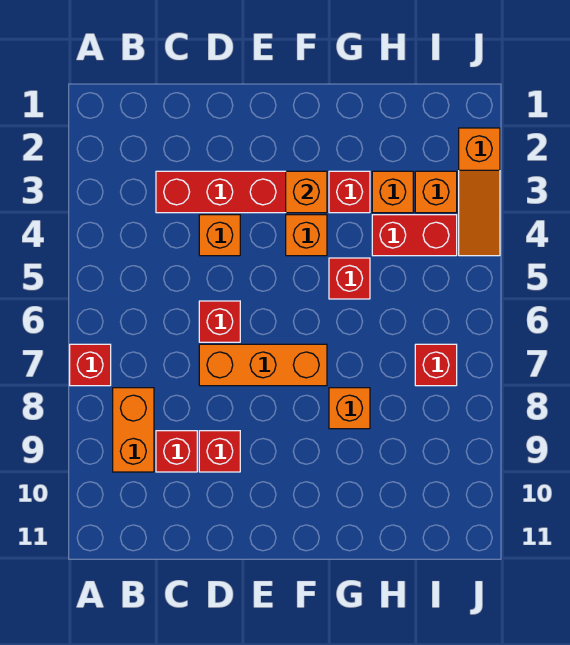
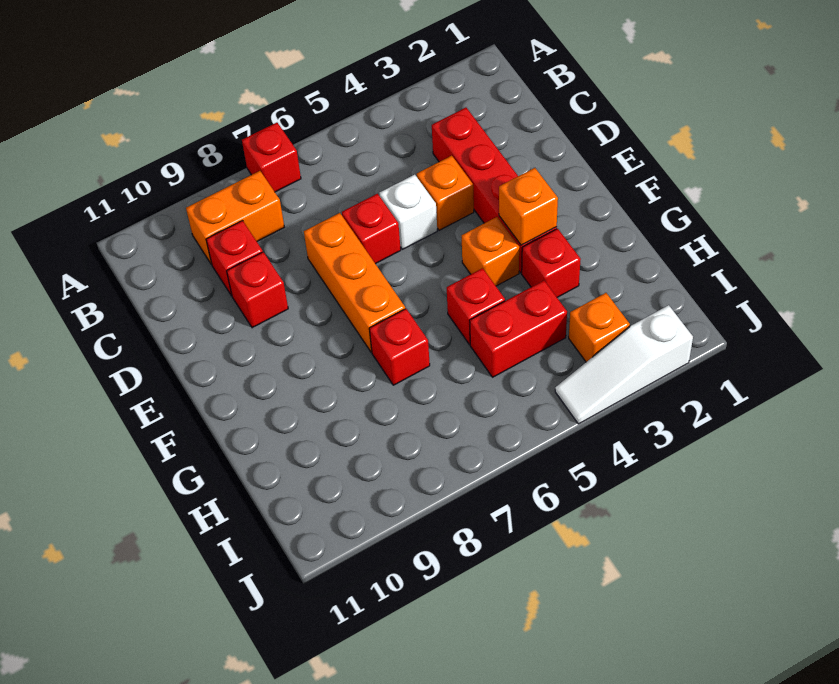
none -> white brick D5 level 1
orange brick G8 level 1 -> none
orange brick H3 level 1 -> none
red brick H4:I4 level 1 -> red brick H4:H5 level 1
red brick I7 level 1 -> red brick G7 level 1
orange slope J2:J4 level 1 top 2 -> white slope J2:J4 level 1 top 2

